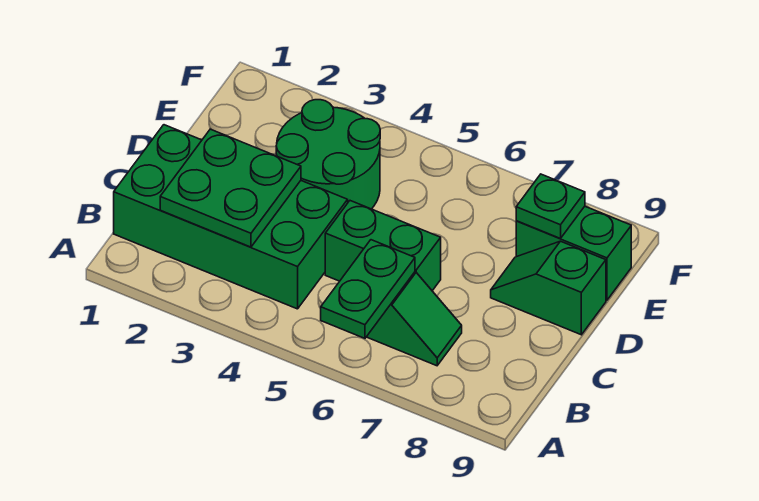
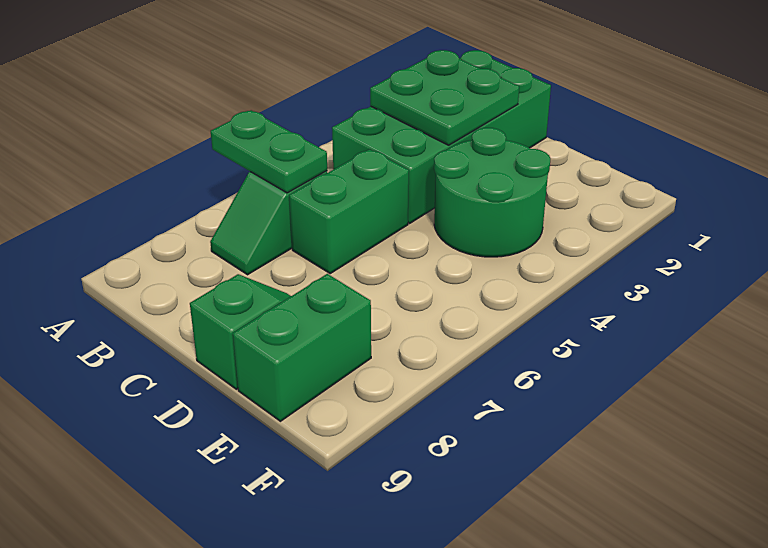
green plate E8 level 2 -> none

